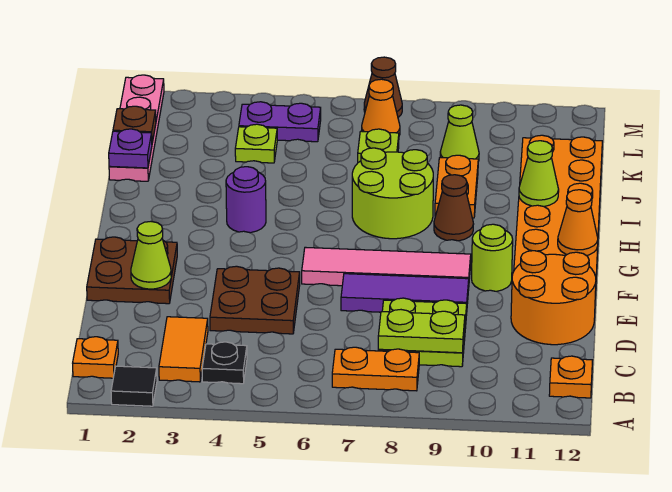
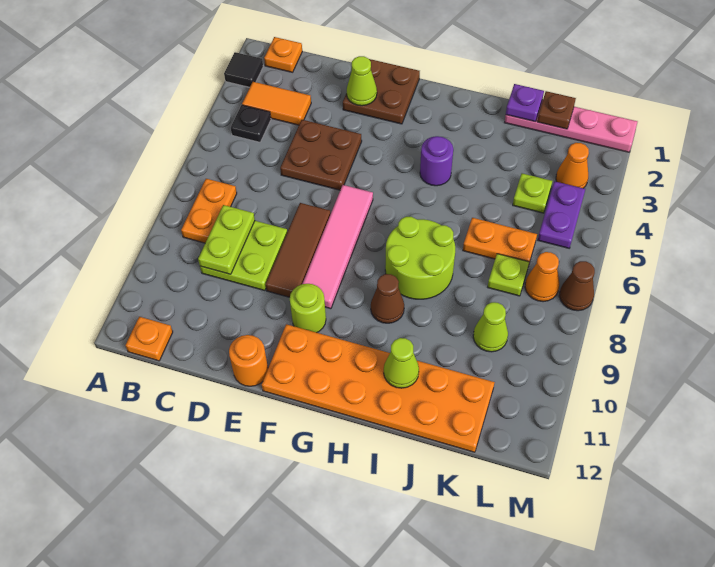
orange round brick D11:E12 level 1 -> orange round brick E12 level 1
purple tile E7:E9 level 1 -> brown tile E7:E9 level 1
orange cone G12 level 2 -> orange cone L3 level 1
orange plate I9:J9 level 1 -> orange plate J6:K6 level 1

